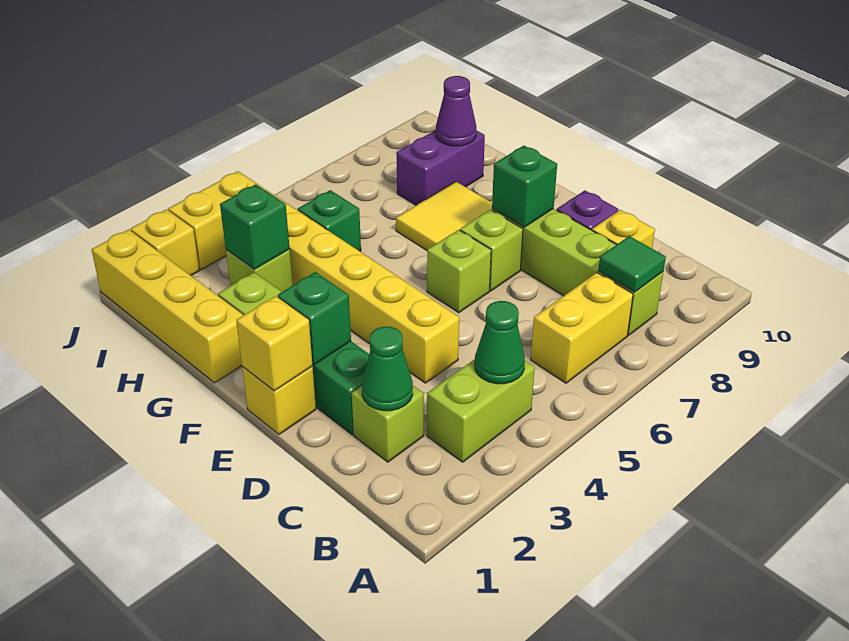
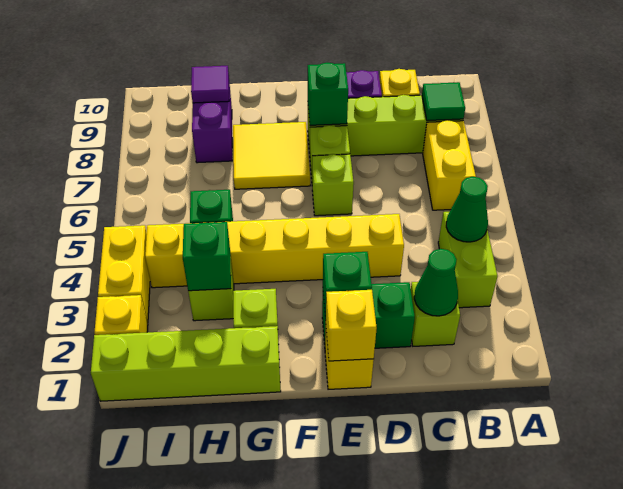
yellow brick G1:J1 level 1 -> lime brick G1:J1 level 1
purple cone H9 level 2 -> purple tile H9 level 2

